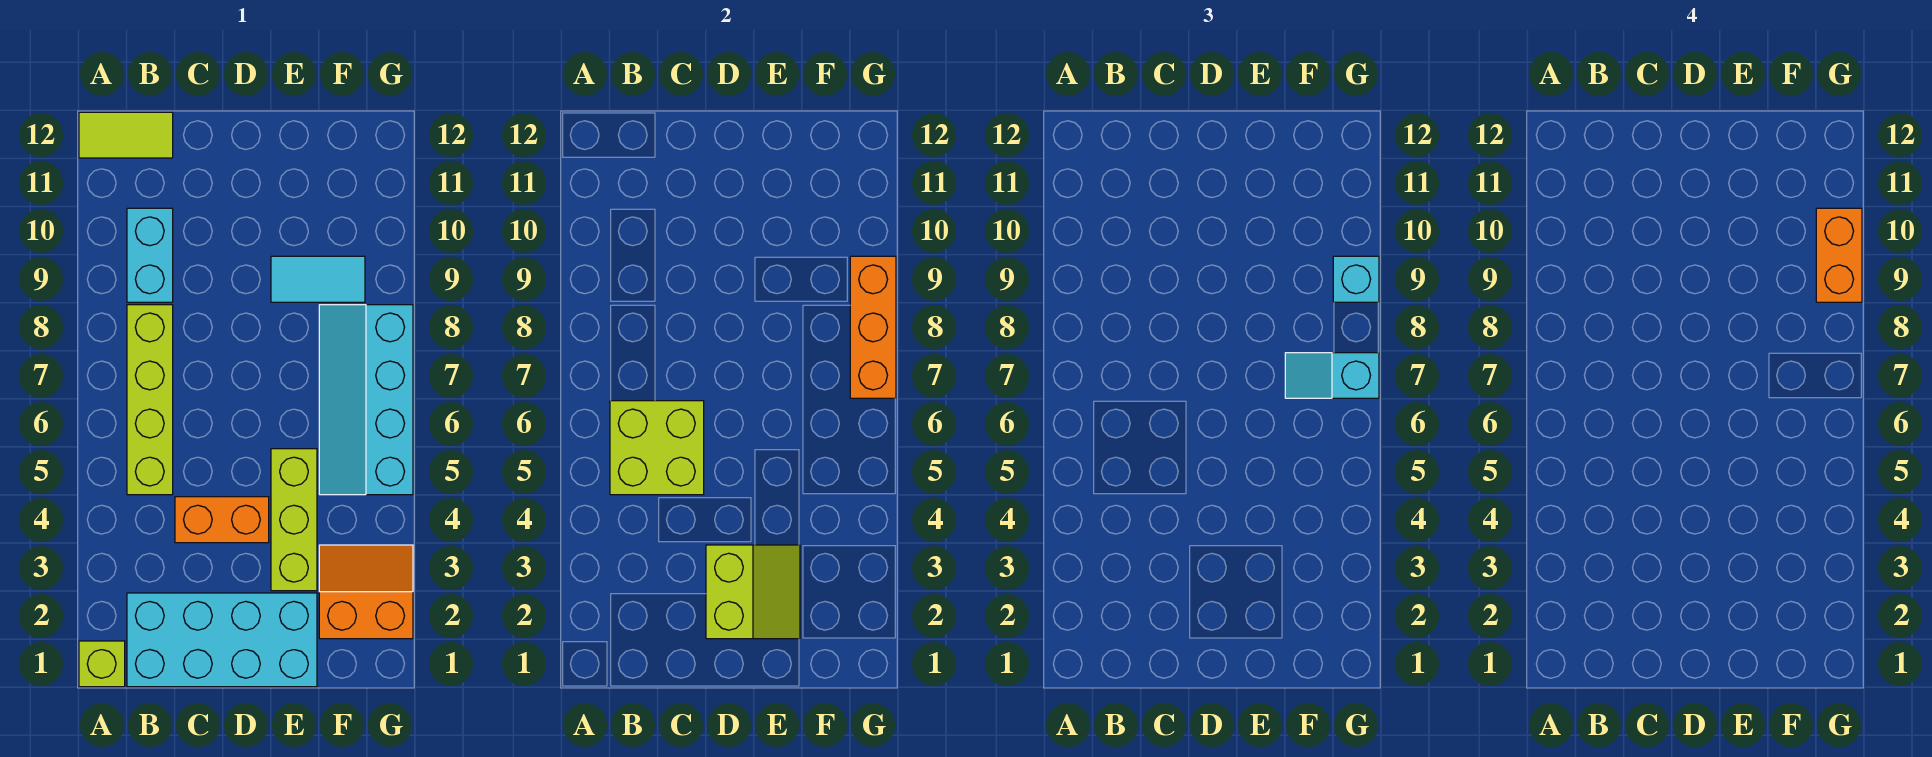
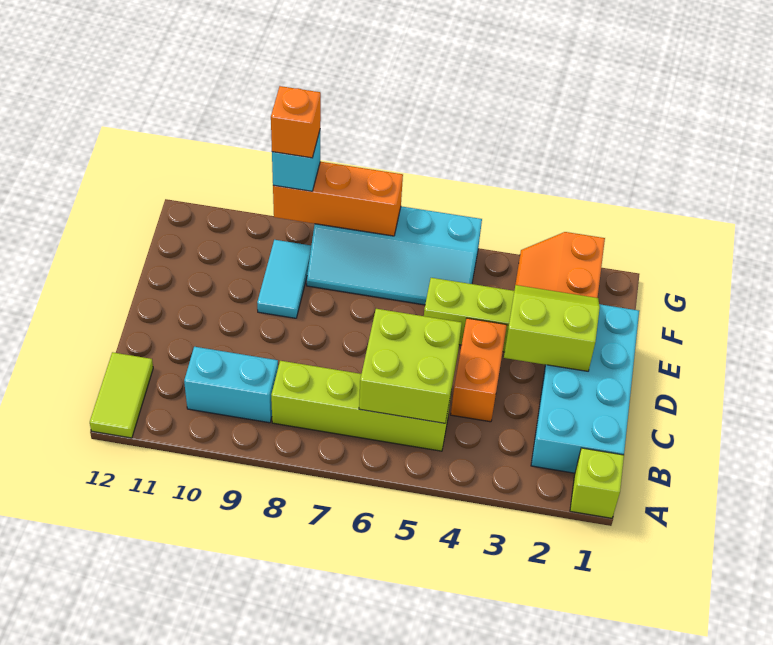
cyan slope F7:G7 level 3 top G -> none
orange brick G9:G10 level 4 -> orange brick G9 level 4

